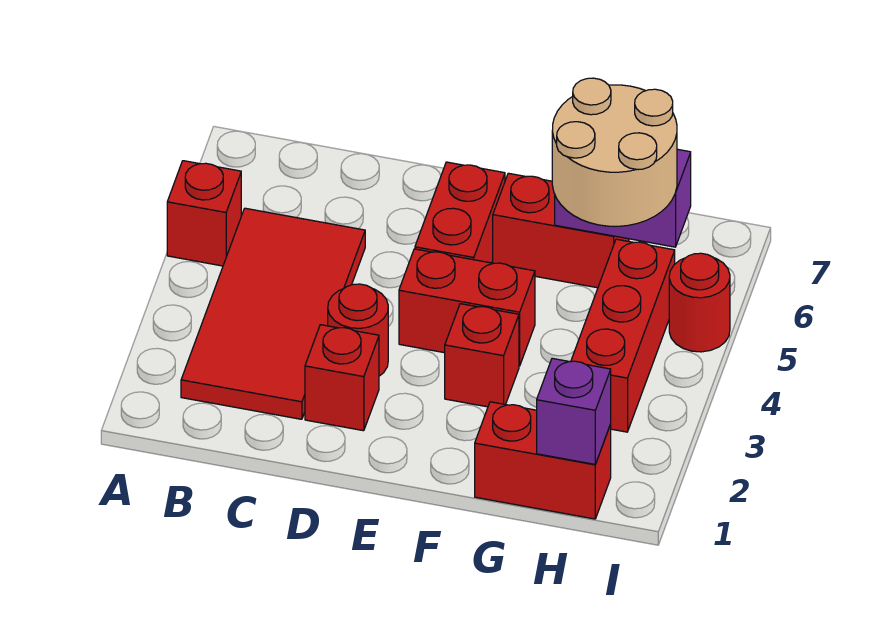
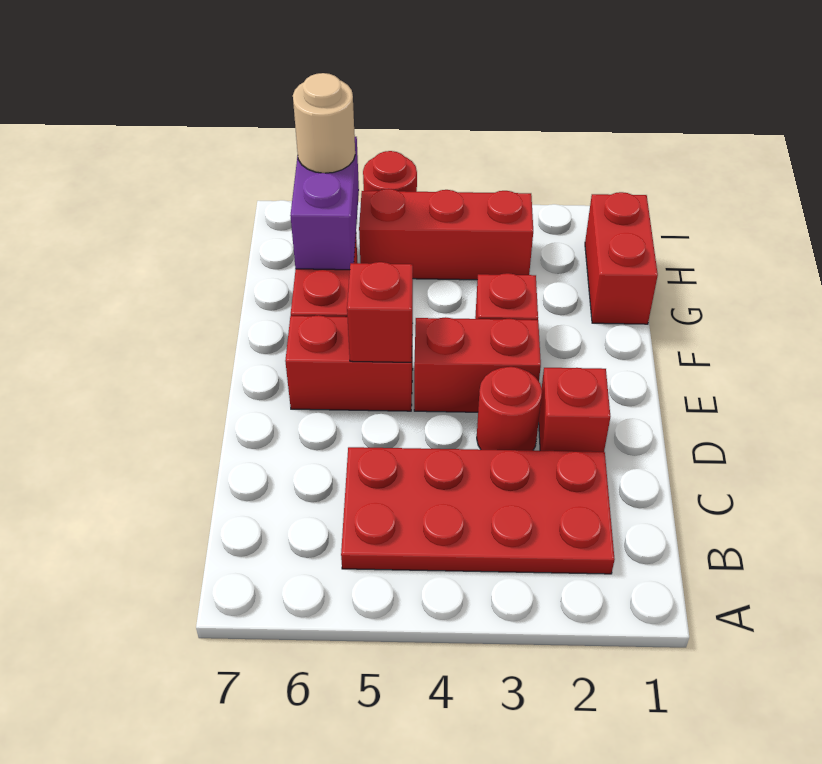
red brick A5 level 1 -> red brick E5 level 2
red tile B2:C5 level 1 -> red plate B2:C5 level 1
red brick E4:F4 level 1 -> red brick E3:E4 level 1
tan round brick G5:H6 level 3 -> tan round brick H6 level 3
purple brick H1 level 2 -> none

